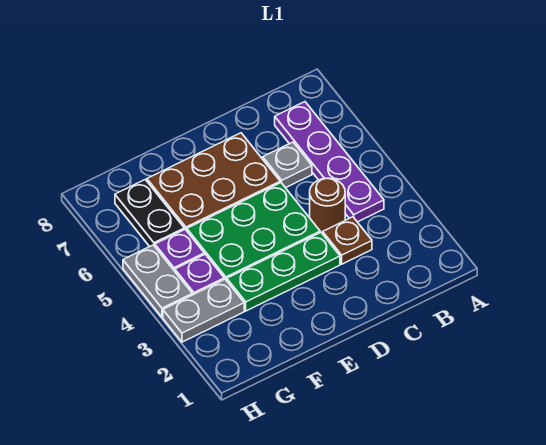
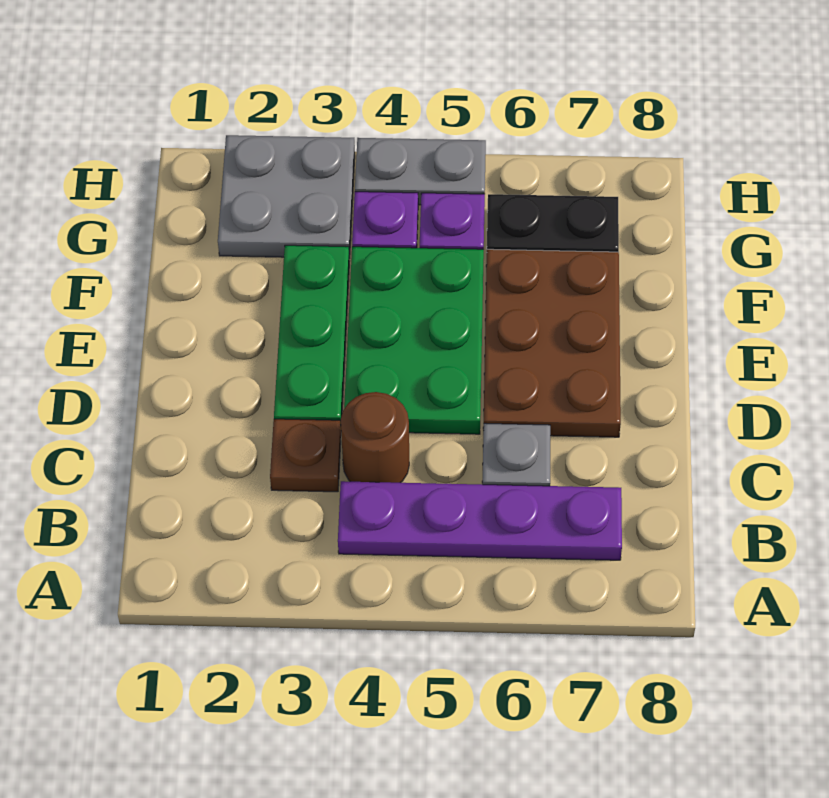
grey plate G3:H3 level 1 -> grey plate G2:H3 level 1

